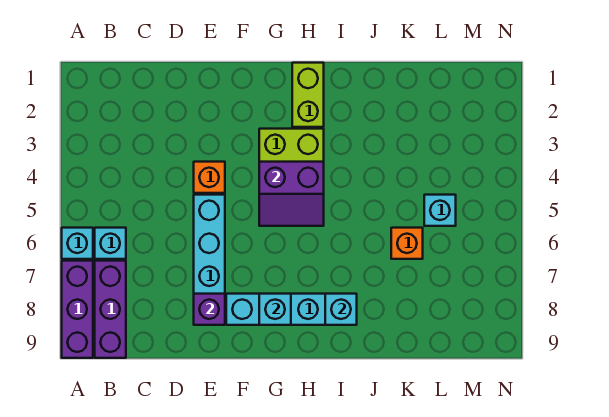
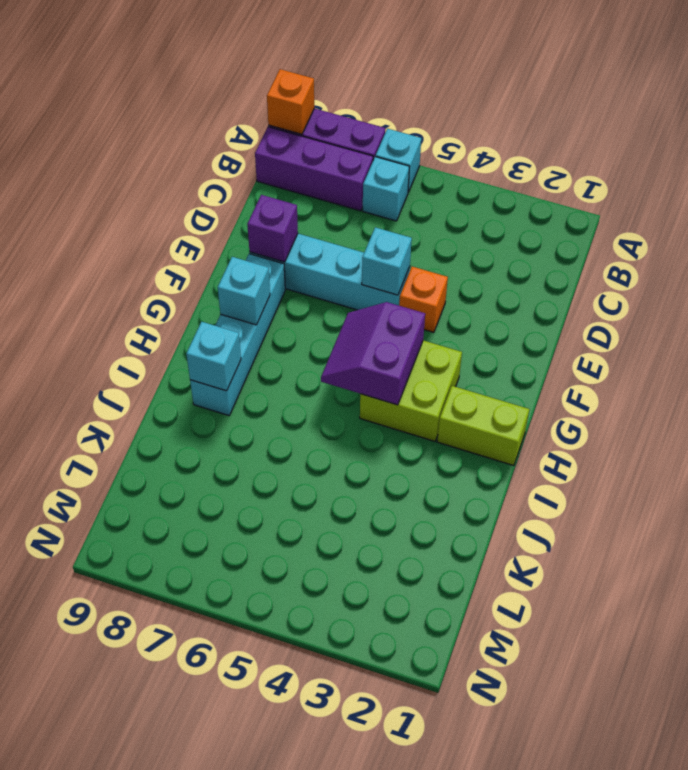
orange brick K6 level 1 -> orange brick A9 level 2
cyan brick L5 level 1 -> cyan brick E5 level 2

